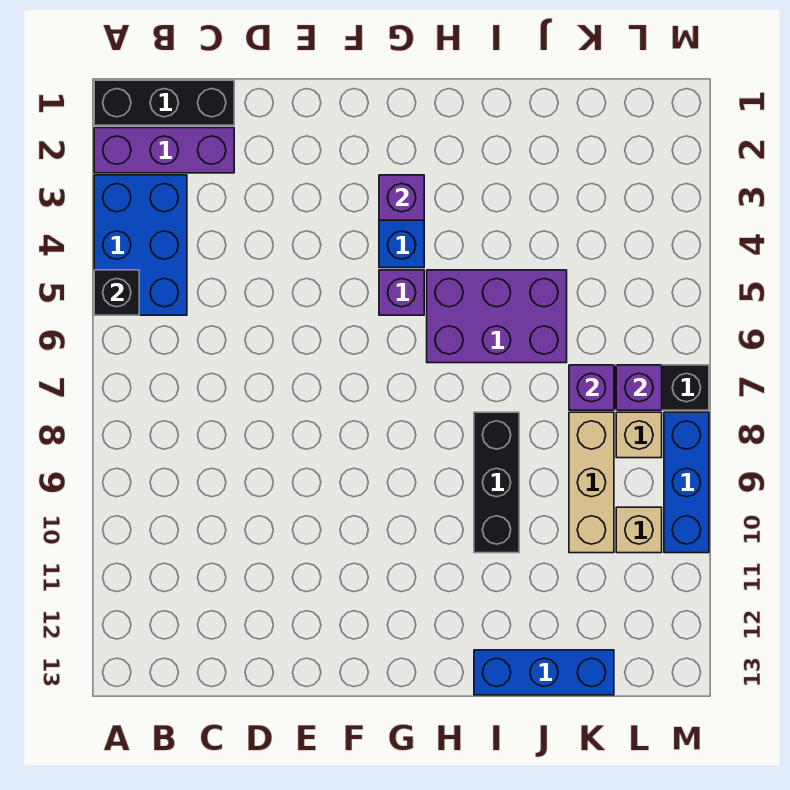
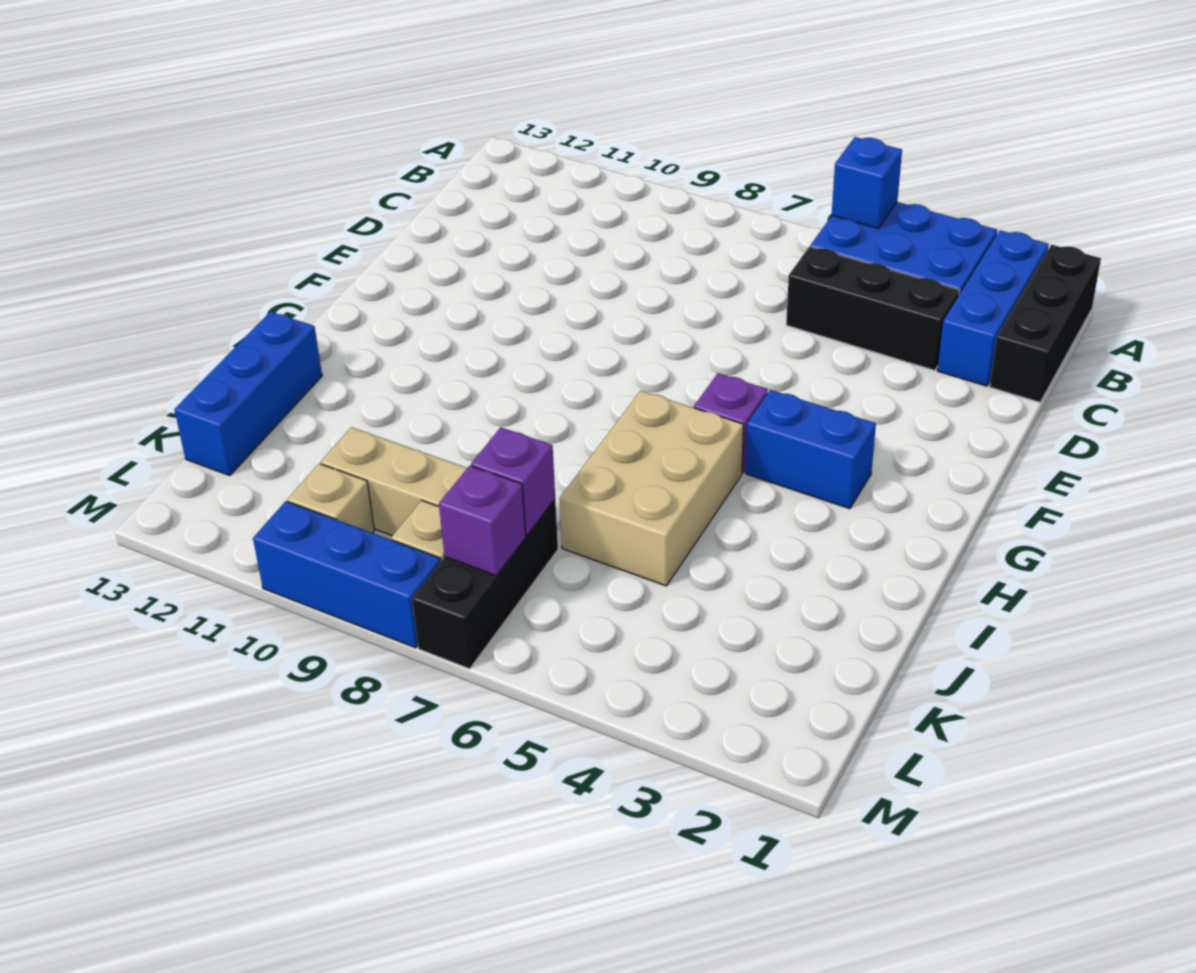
purple brick A2:C2 level 1 -> blue brick A2:C2 level 1
black brick A5 level 2 -> blue brick A5 level 2
purple brick G3 level 2 -> none
purple brick H5:J6 level 1 -> tan brick H5:J6 level 1
black brick I8:I10 level 1 -> black brick C3:C5 level 1

